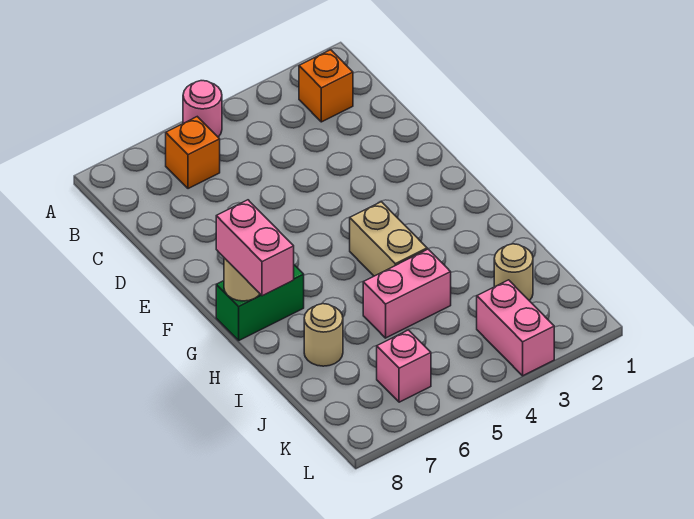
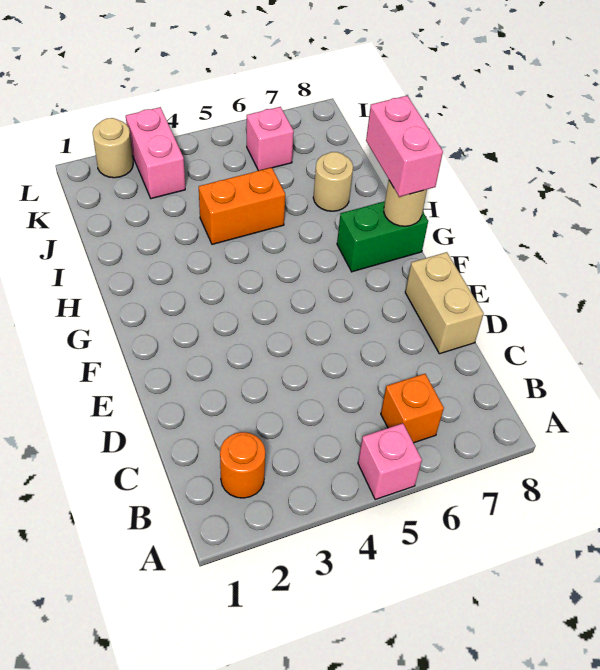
pink round brick A5 level 1 -> pink brick A5 level 1
orange brick B2 level 1 -> orange round brick B2 level 1
tan brick G4:H4 level 1 -> tan brick D8:E8 level 1
pink brick I4:I5 level 1 -> orange brick I4:I5 level 1
tan round brick J2 level 1 -> tan round brick L2 level 1

